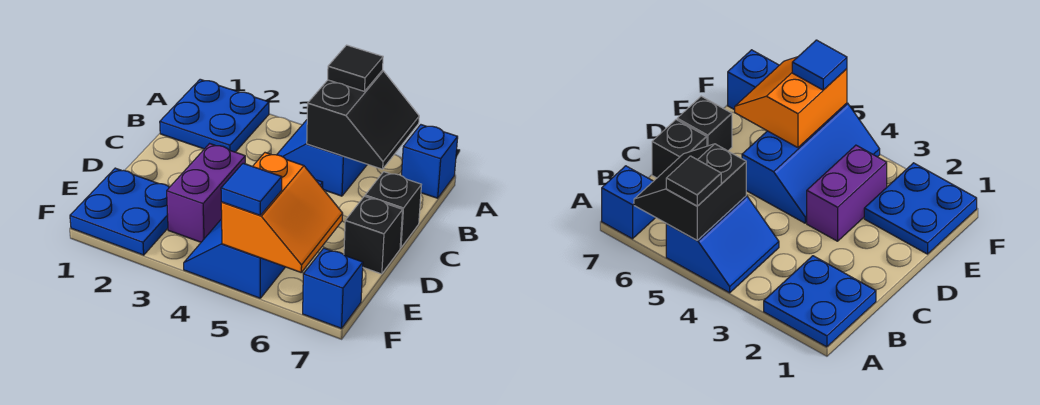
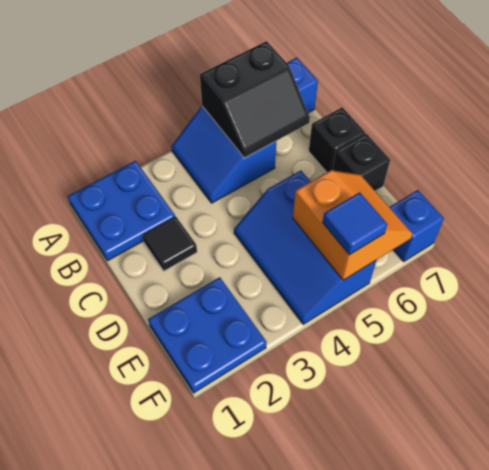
black slope A5:B6 level 2 top 5 -> black slope A5:B6 level 2 top A
black tile A5 level 3 -> black tile C2 level 1
purple brick D3:E3 level 1 -> none

